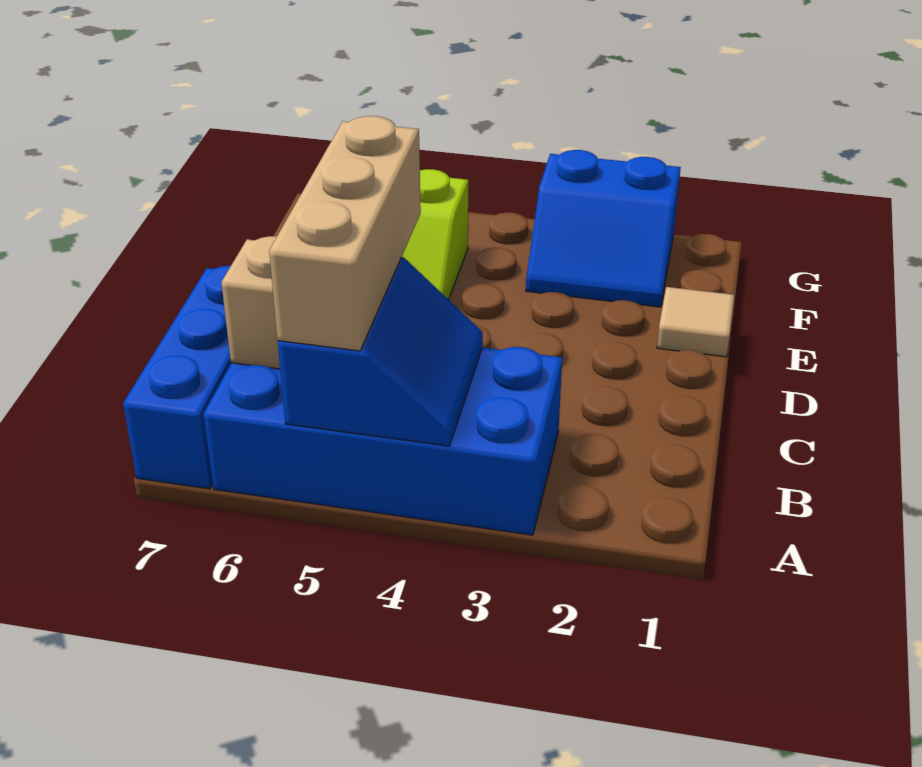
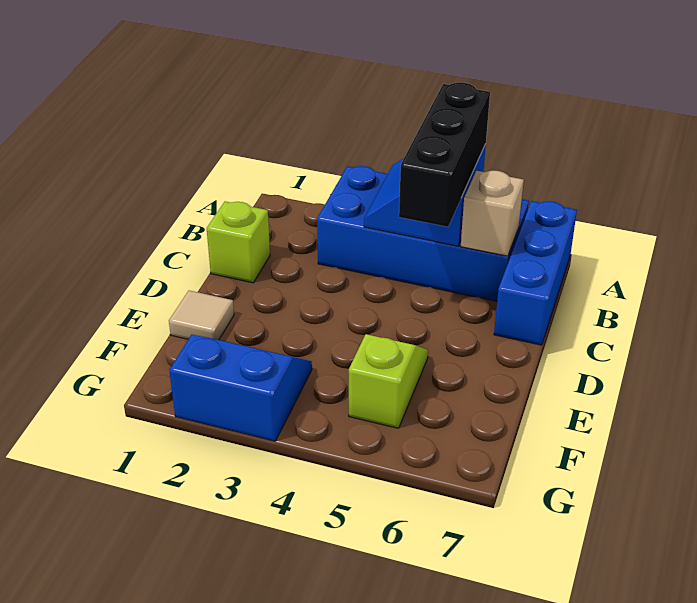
tan brick A5:C5 level 3 -> black brick A5:C5 level 3
none -> lime brick C1 level 1

